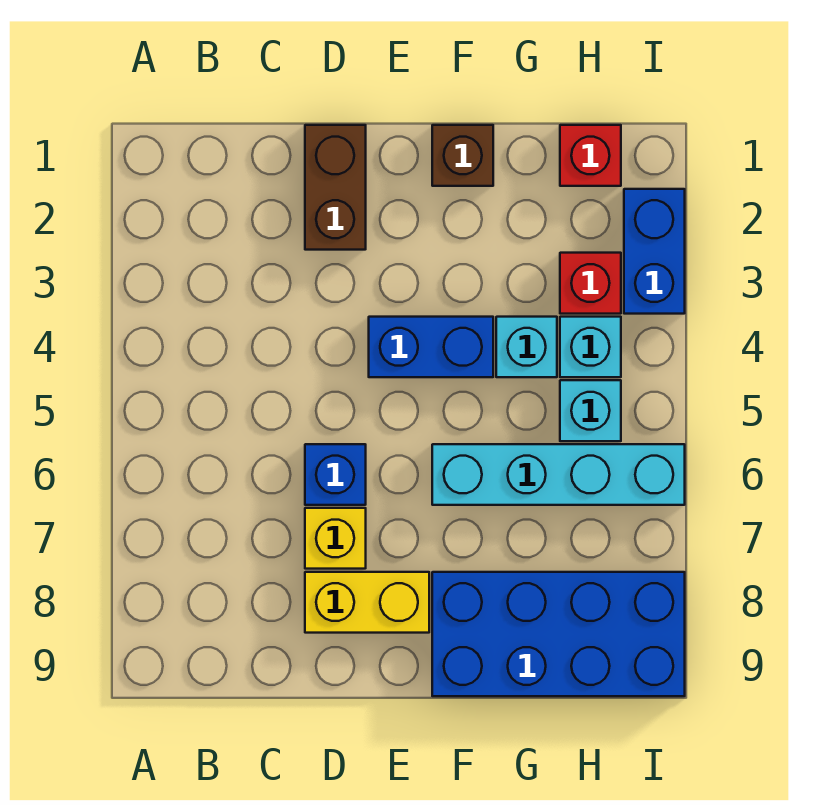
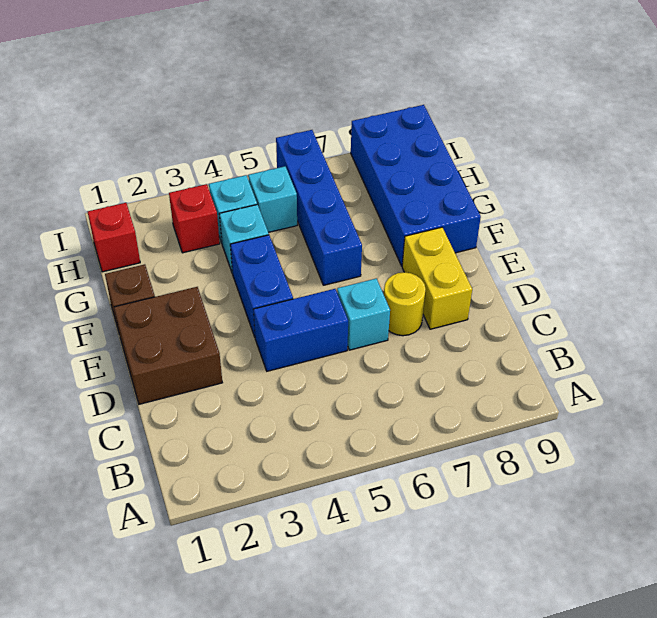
brown brick D1:D2 level 1 -> brown brick D1:E2 level 1
blue brick D6 level 1 -> cyan brick D6 level 1
yellow brick D7 level 1 -> yellow round brick D7 level 1
cyan brick F6:I6 level 1 -> blue brick F6:I6 level 1
blue brick I2:I3 level 1 -> blue brick D4:D5 level 1

